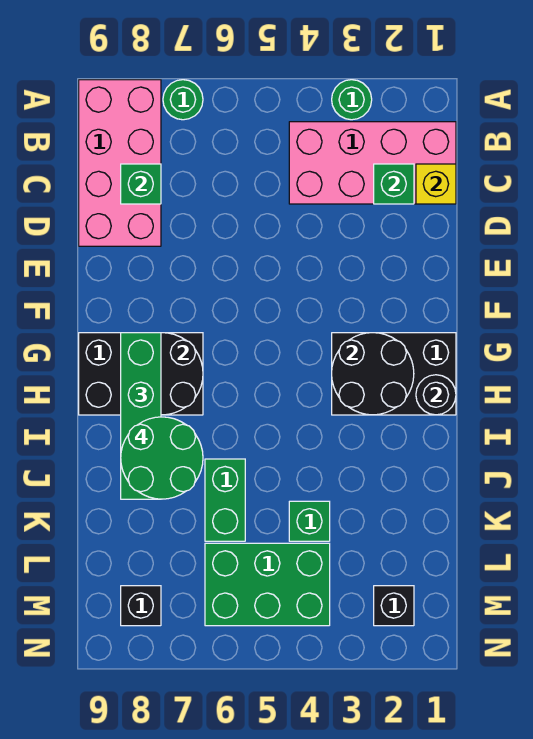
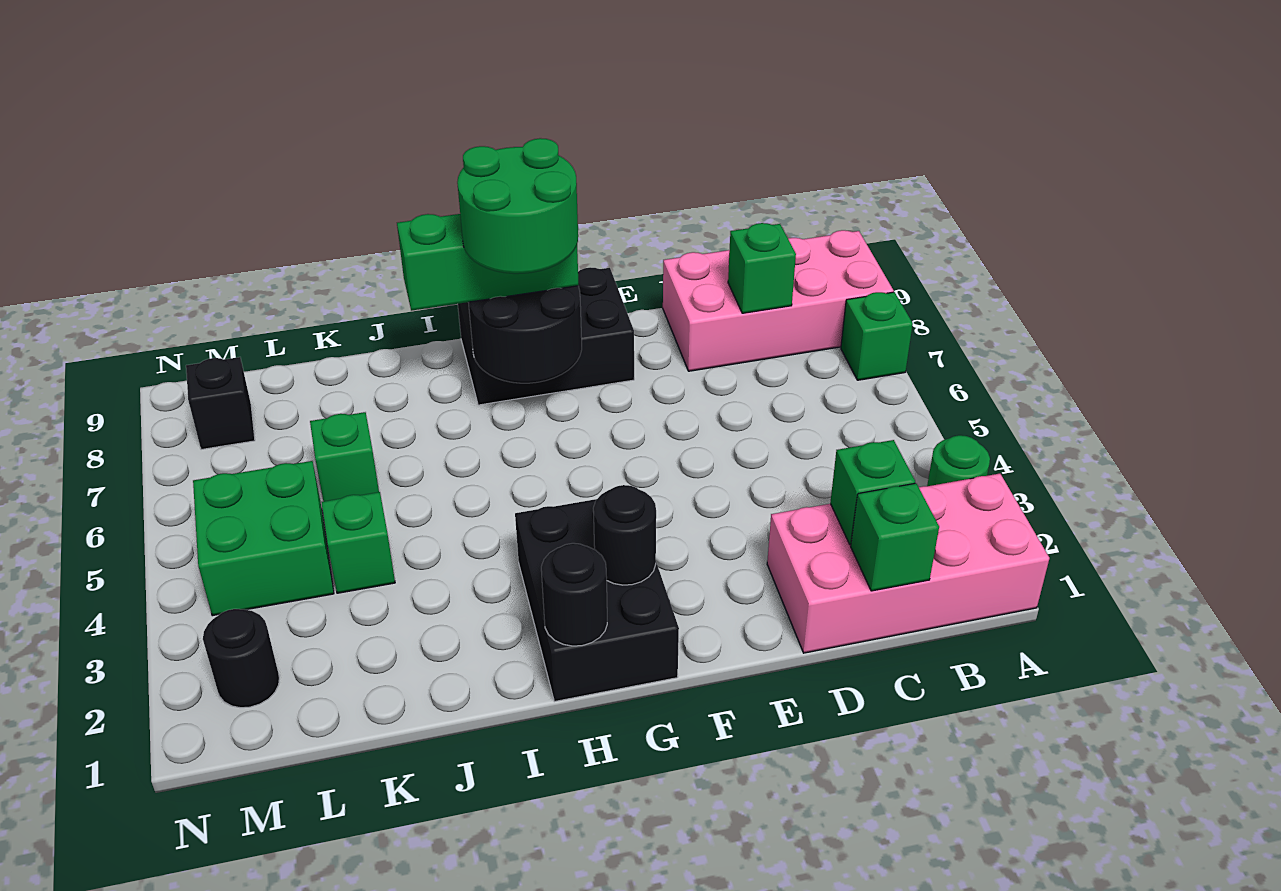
green round brick A7 level 1 -> green brick A7 level 1
pink brick B1:C4 level 1 -> pink brick A1:D2 level 1
yellow brick C1 level 2 -> green brick C1 level 2
black round brick G2:H3 level 2 -> black round brick G2 level 2
black brick G7:H9 level 1 -> black brick F8:H9 level 1
green brick G8:J8 level 3 -> green brick G8:I8 level 3
green round brick I7:J8 level 4 -> green round brick G7:H8 level 4
green brick J6:K6 level 1 -> green brick K6 level 1
green brick L4:M6 level 1 -> green brick L4:M5 level 1
black brick M2 level 1 -> black round brick M2 level 1

